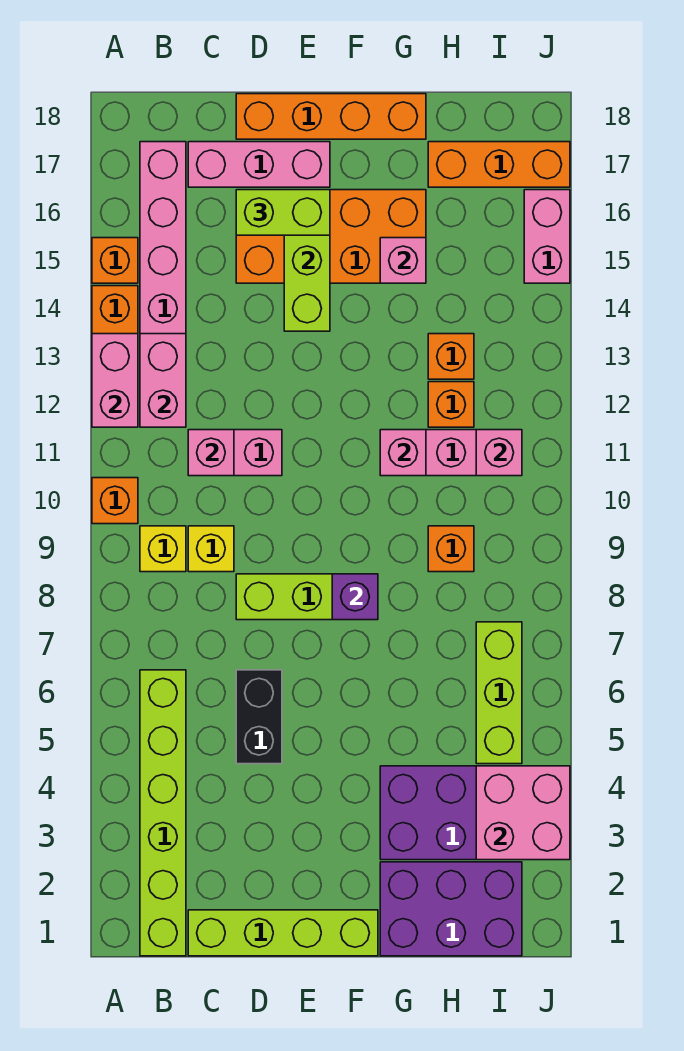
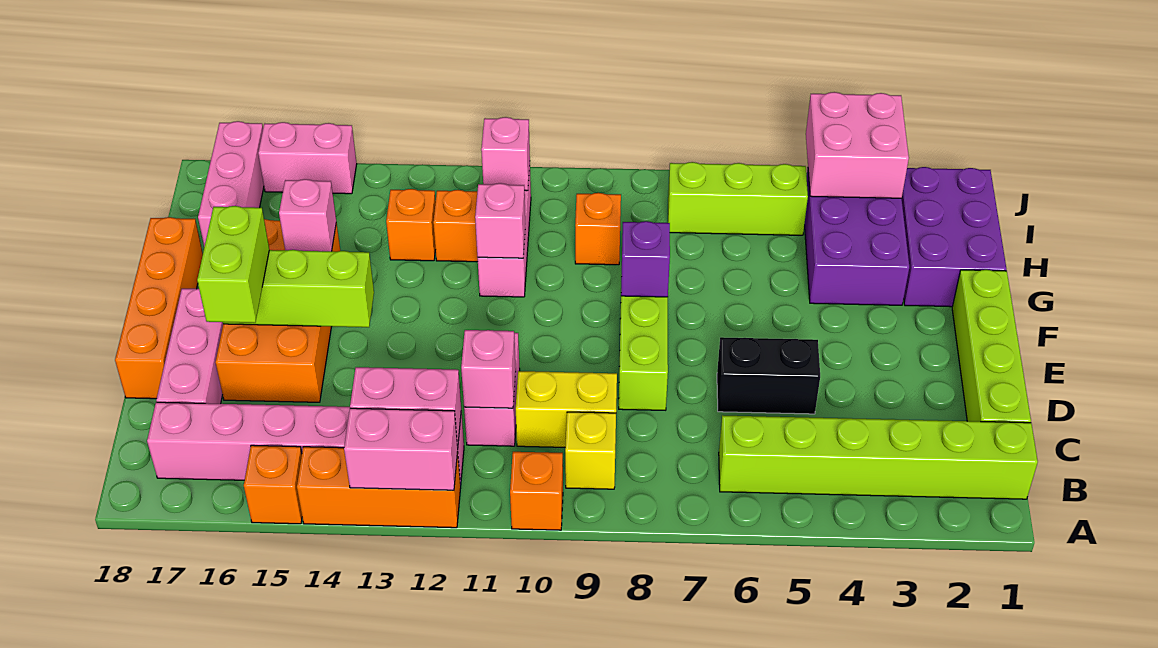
yellow brick C9 level 1 -> yellow brick C9:C10 level 1
orange brick H17:J17 level 1 -> pink brick H17:J17 level 1

